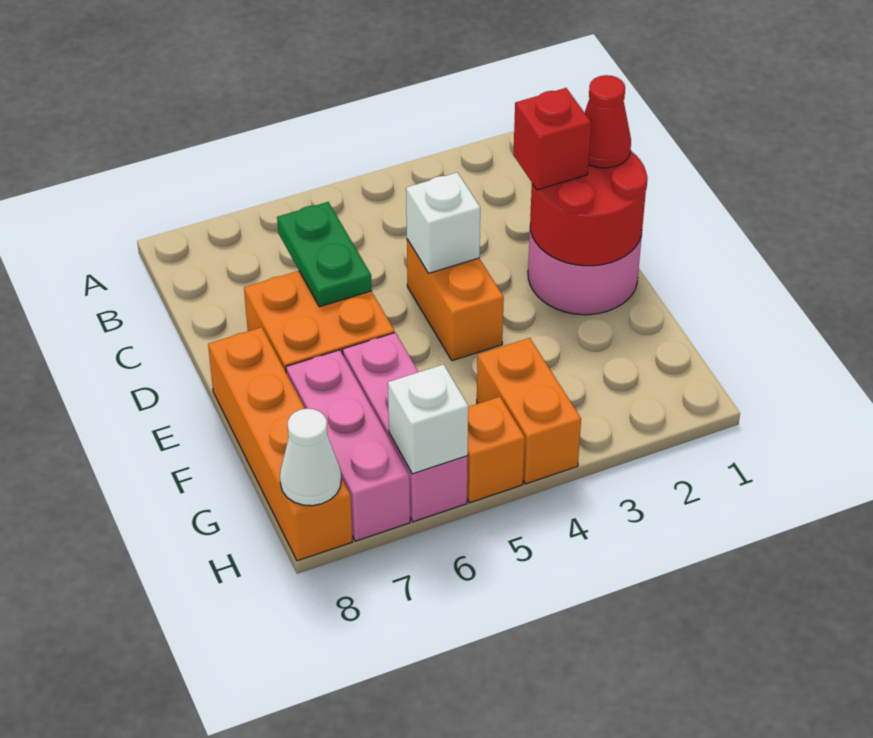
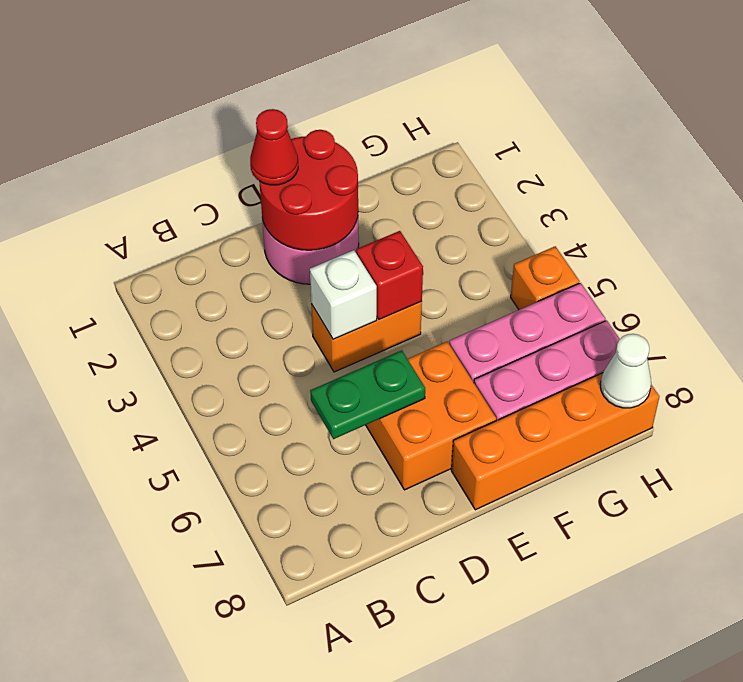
red brick D2 level 3 -> red brick E4 level 2
orange brick G4:H4 level 1 -> none
white brick H6 level 2 -> none

